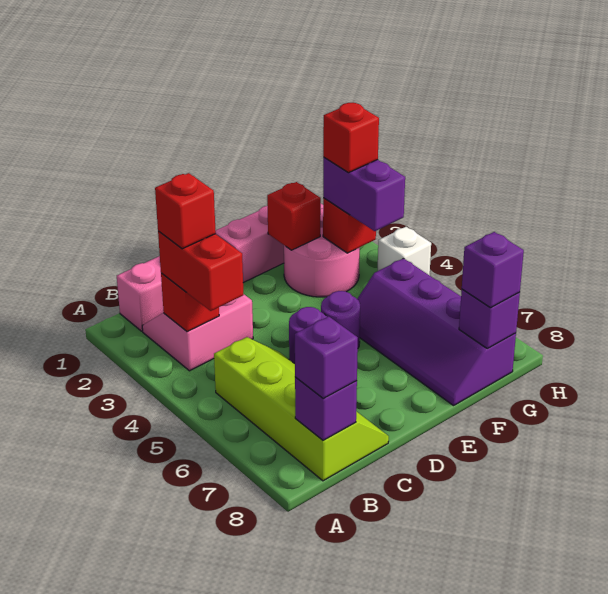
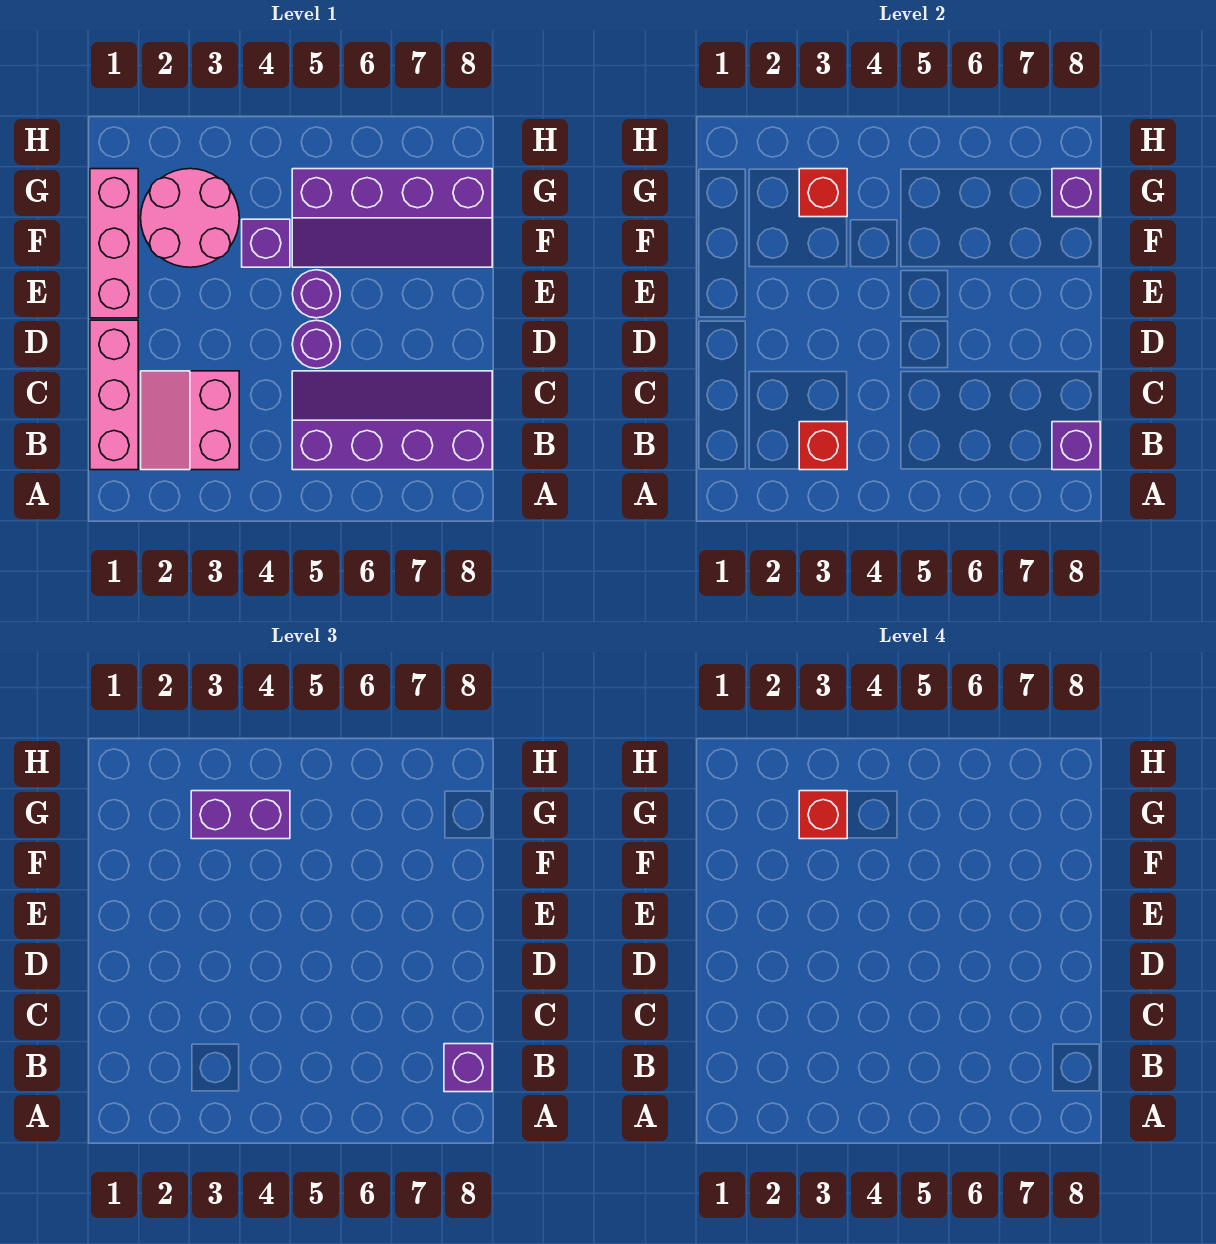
red brick B3:B4 level 3 -> none
red brick B3 level 4 -> none
lime slope B5:C8 level 1 top B -> purple slope B5:C8 level 1 top B
red brick F2 level 2 -> none
purple brick G8 level 3 -> purple brick F4 level 1
white brick H4 level 1 -> none

